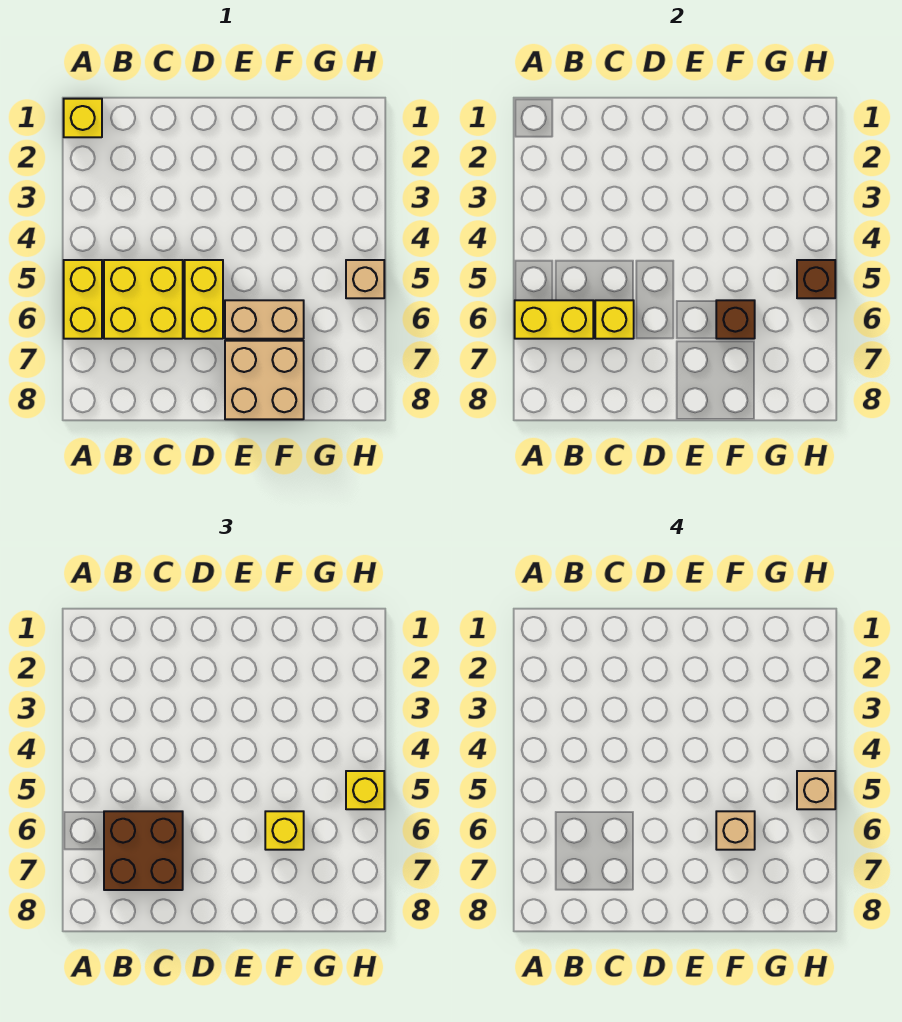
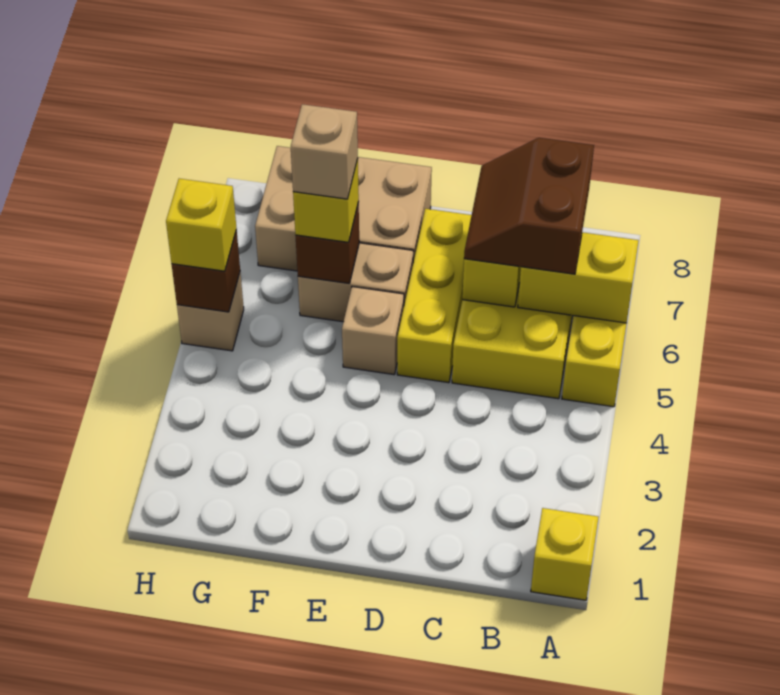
brown brick B6:C7 level 3 -> brown slope B6:C7 level 3 top B
yellow brick D5:D6 level 1 -> yellow brick D5:D7 level 1
tan brick E7:F8 level 1 -> tan brick E7:G8 level 1
tan brick H5 level 4 -> tan brick E5 level 1

